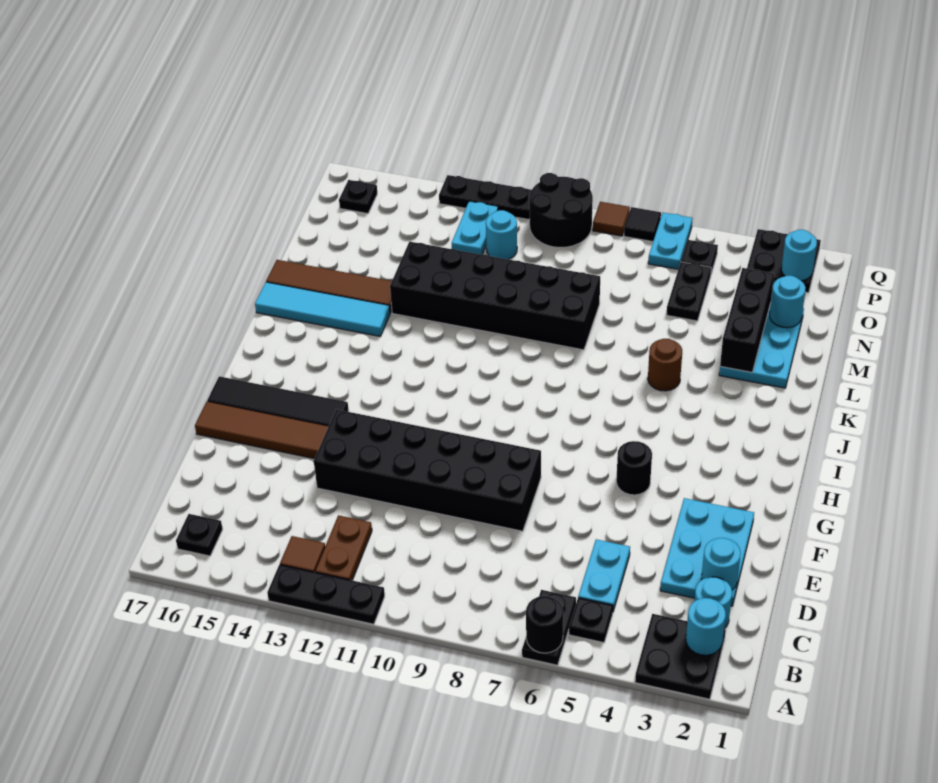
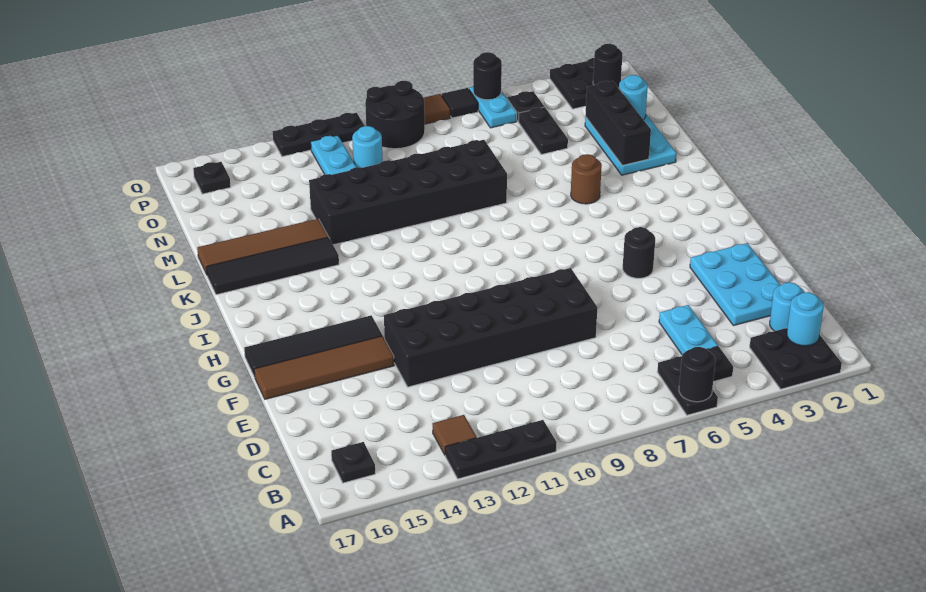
brown plate B12:C12 level 1 -> none
cyan round brick D2 level 2 -> none
cyan tile K14:K17 level 1 -> black tile K14:K17 level 1
cyan round brick P2 level 2 -> black round brick P2 level 2
none -> black round brick Q6 level 2

